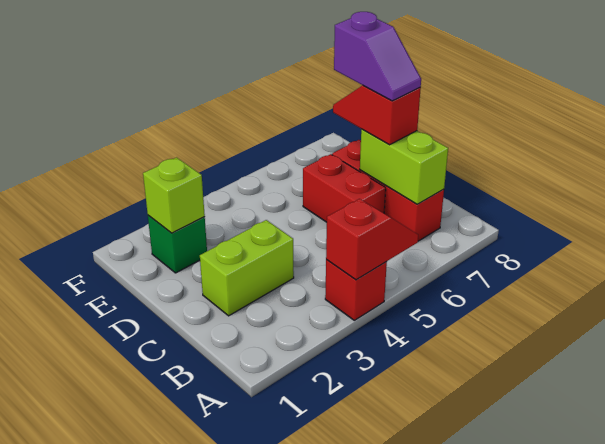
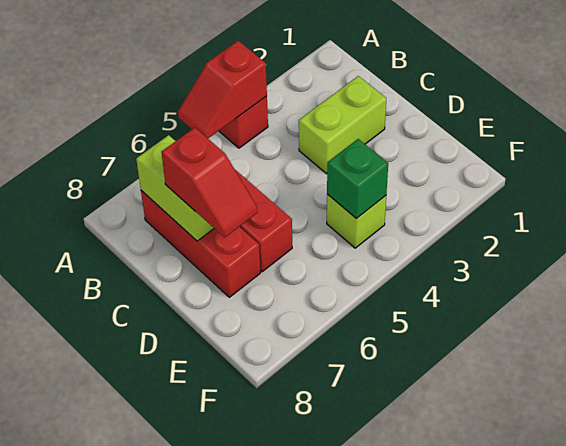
purple slope C7:D7 level 4 top D -> none
green brick E2 level 1 -> green brick E4 level 2
lime brick E2 level 2 -> lime brick E4 level 1

